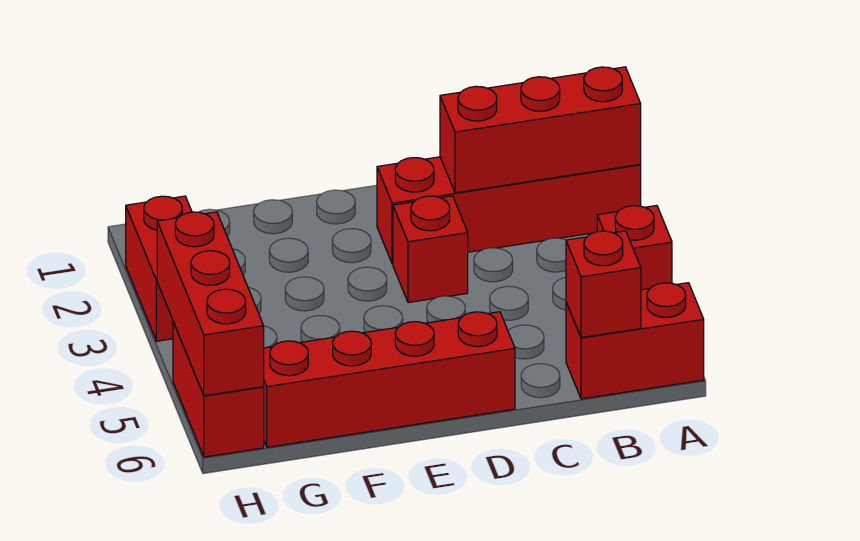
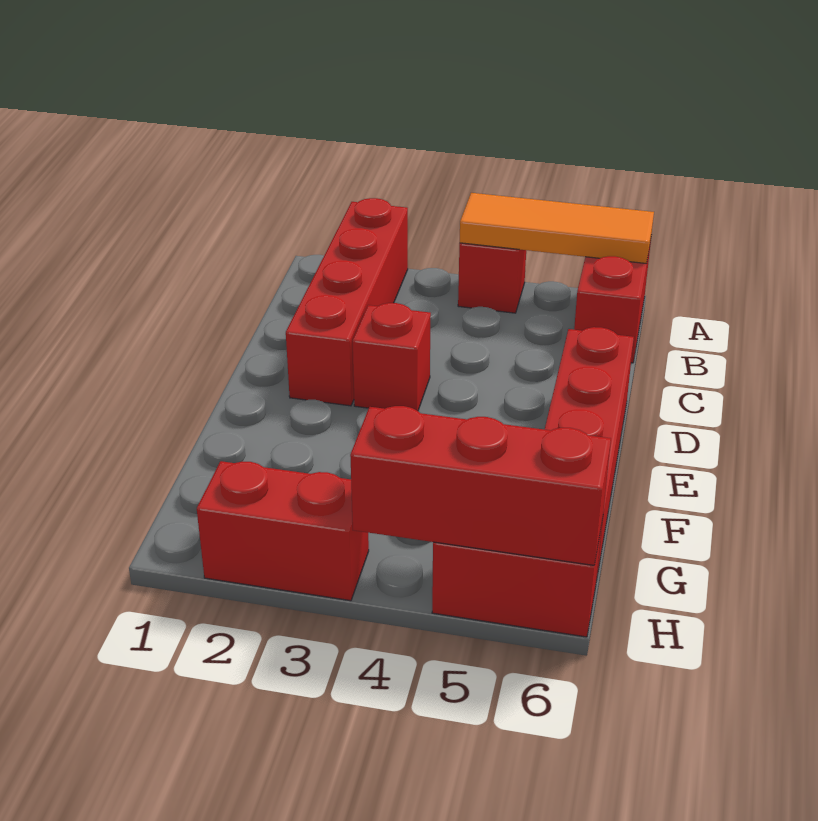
red brick A2:C2 level 2 -> none
none -> orange tile A4:A6 level 2
red brick B6 level 2 -> none

